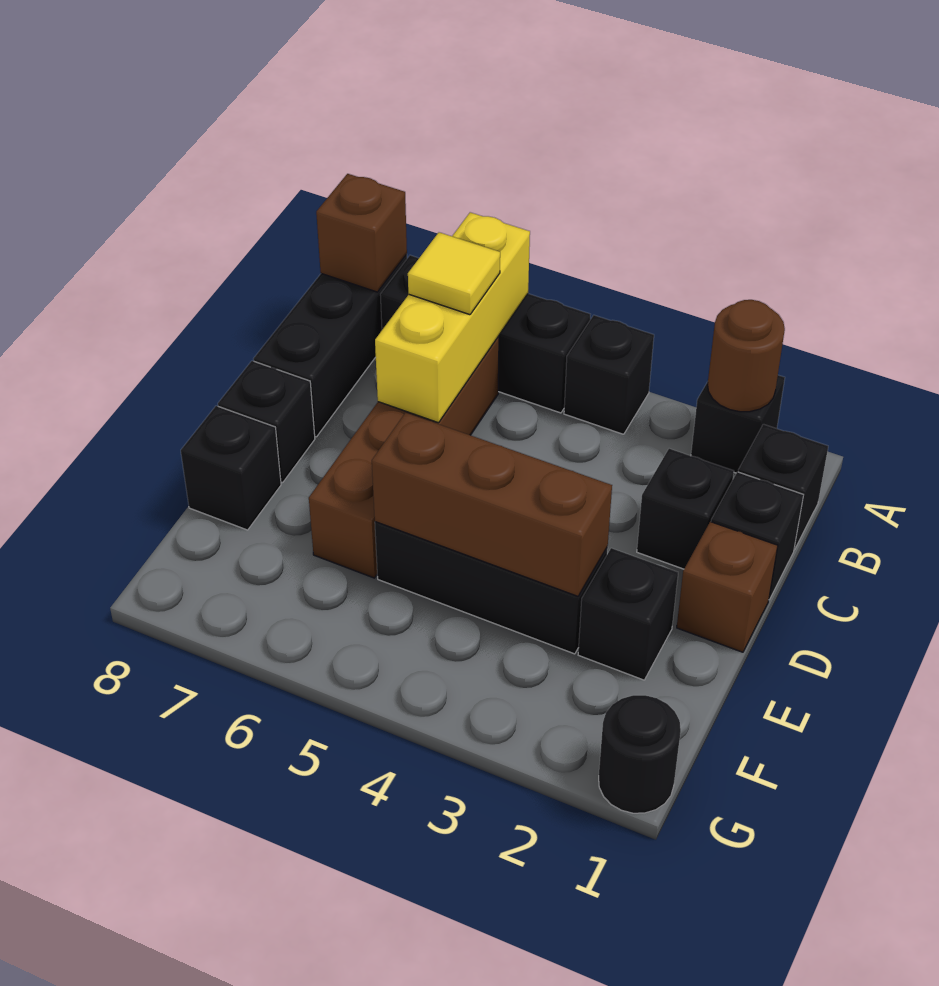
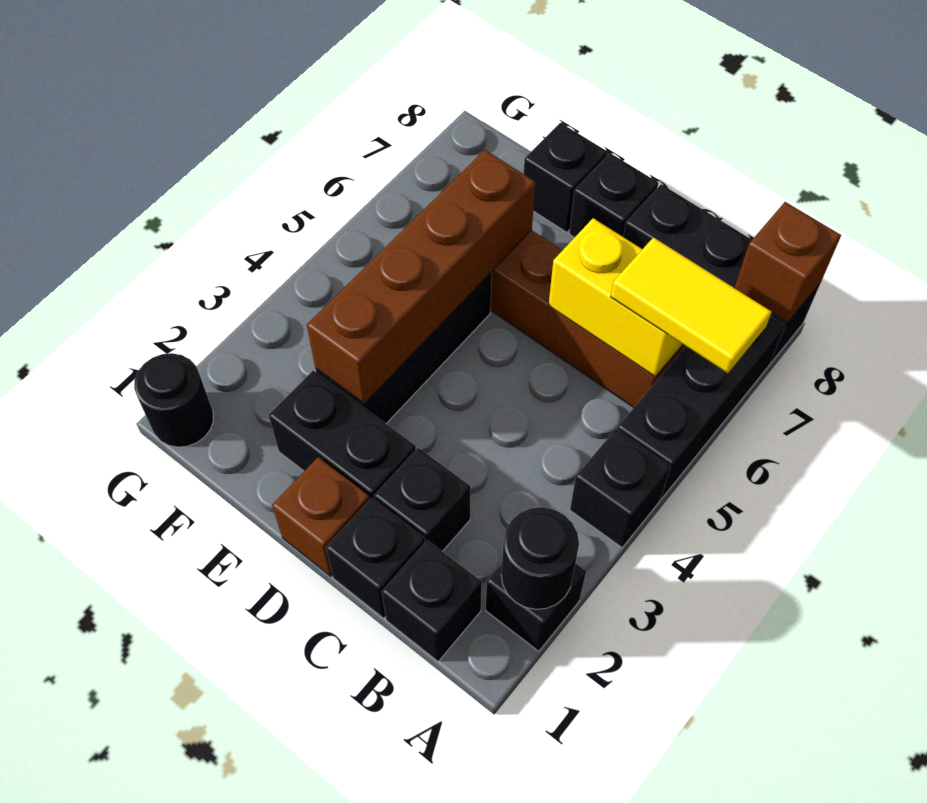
brown round brick A2 level 2 -> black round brick A2 level 2
yellow brick A6:C6 level 2 -> yellow brick B6:C6 level 2
yellow tile B6 level 3 -> yellow tile A6:B6 level 3
black brick E2 level 1 -> black brick D2:E2 level 1
brown brick E3:E5 level 2 -> brown brick E3:E6 level 2

